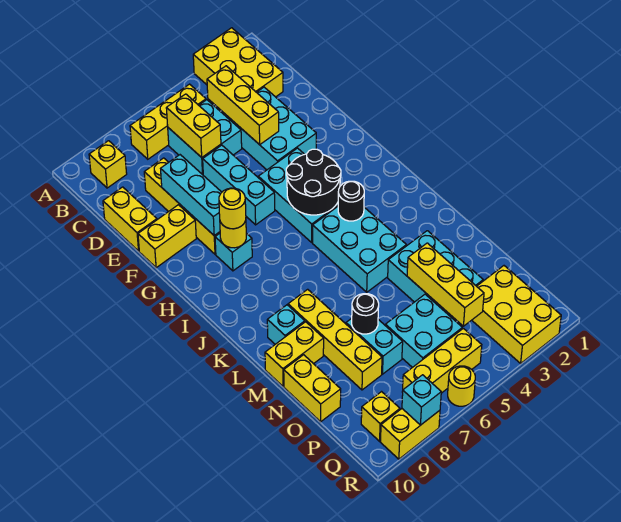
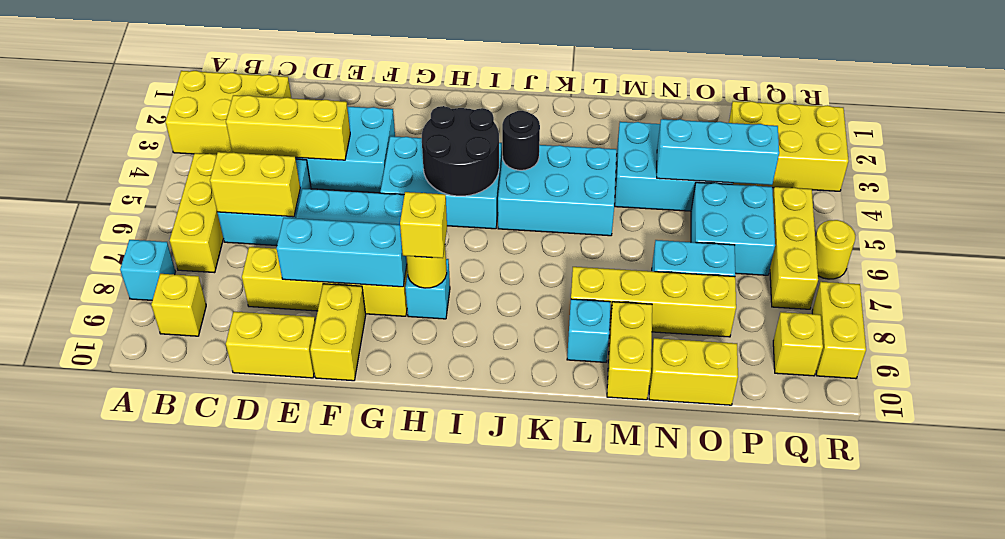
yellow round brick H8 level 3 -> yellow brick H8 level 3
yellow brick N4:P4 level 2 -> cyan brick N4:P4 level 2
black round brick N7 level 2 -> none
cyan brick R8 level 2 -> cyan brick A8 level 1

